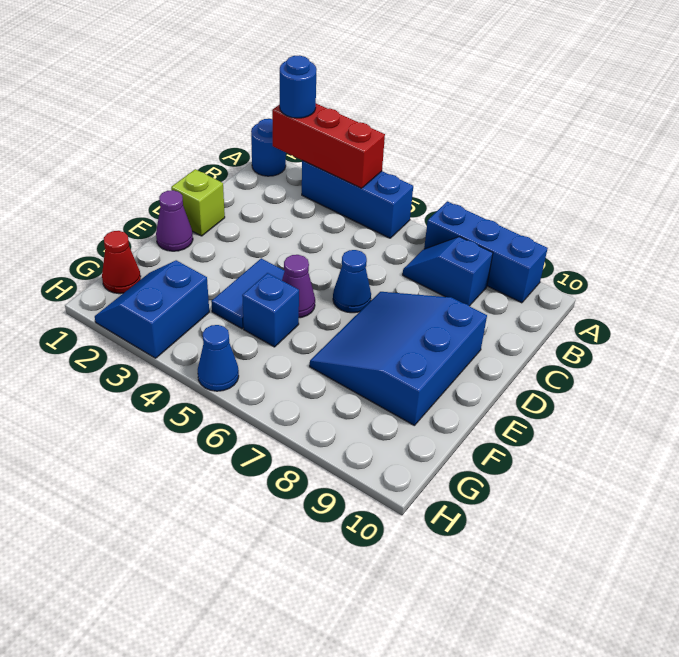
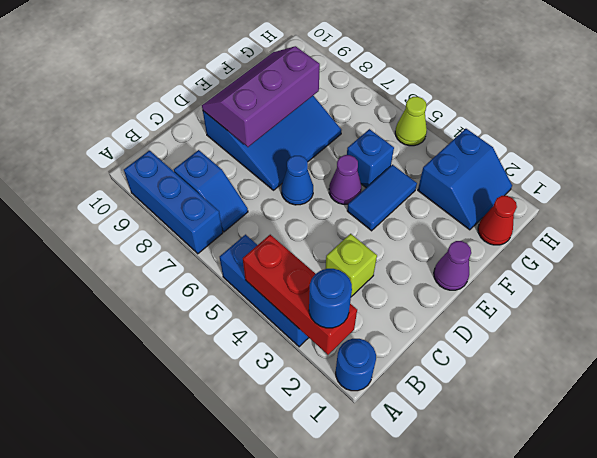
lime brick D1 level 1 -> lime brick C3 level 1
none -> purple slope D8:F9 level 2 top 8
blue cone H5 level 1 -> lime cone H5 level 1

